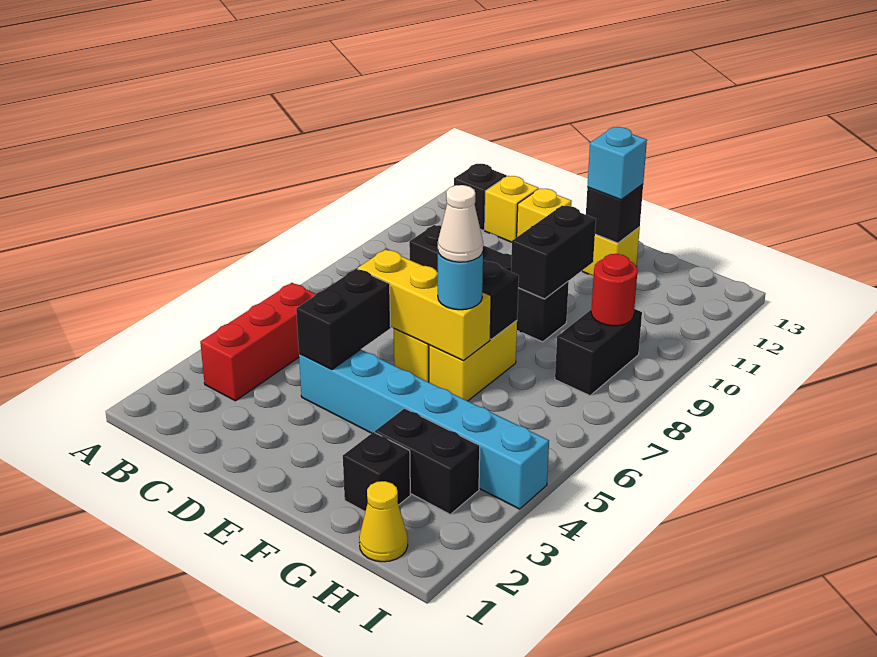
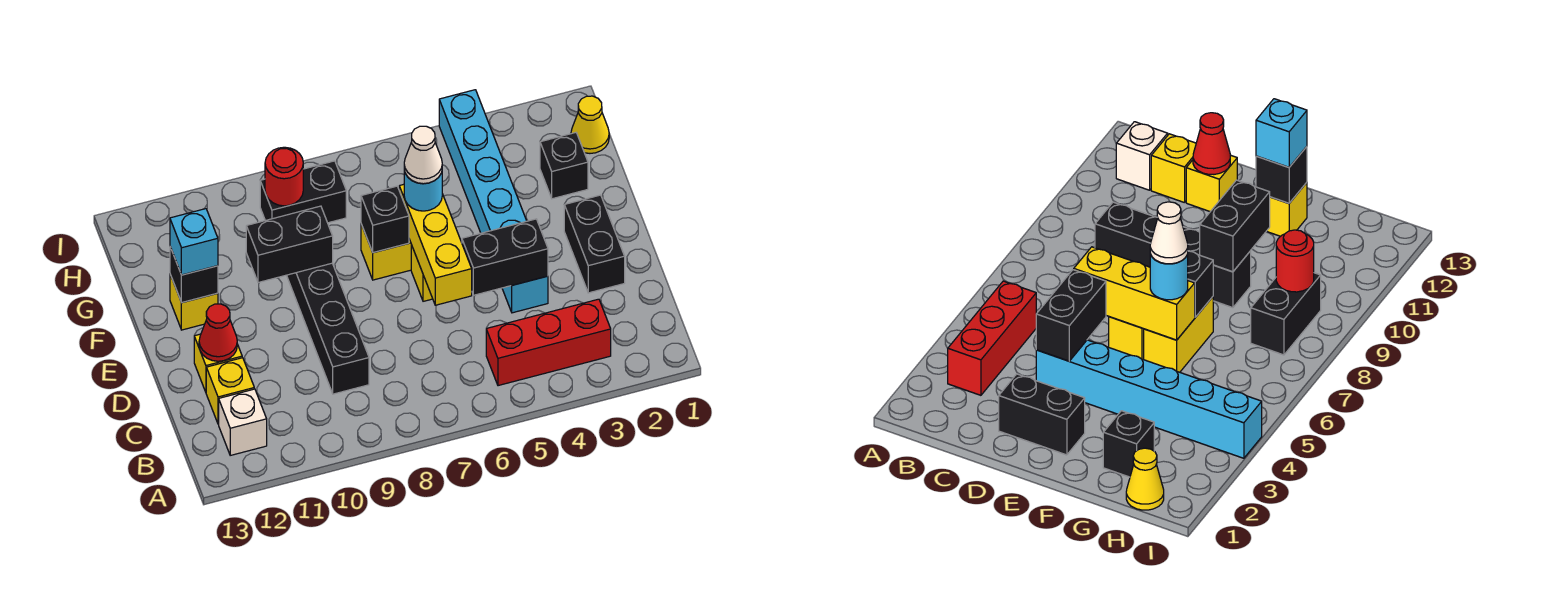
black brick B12 level 1 -> white brick B12 level 1
none -> red cone D12 level 2
black brick G3:H3 level 1 -> black brick D2:E2 level 1

